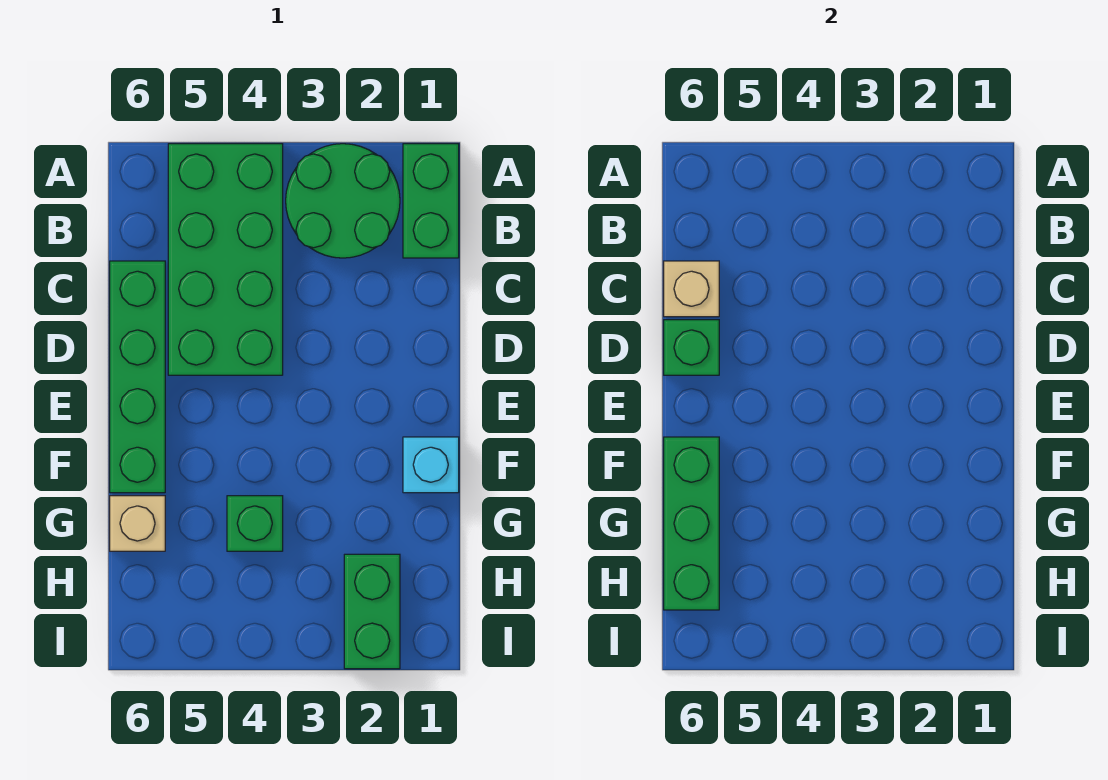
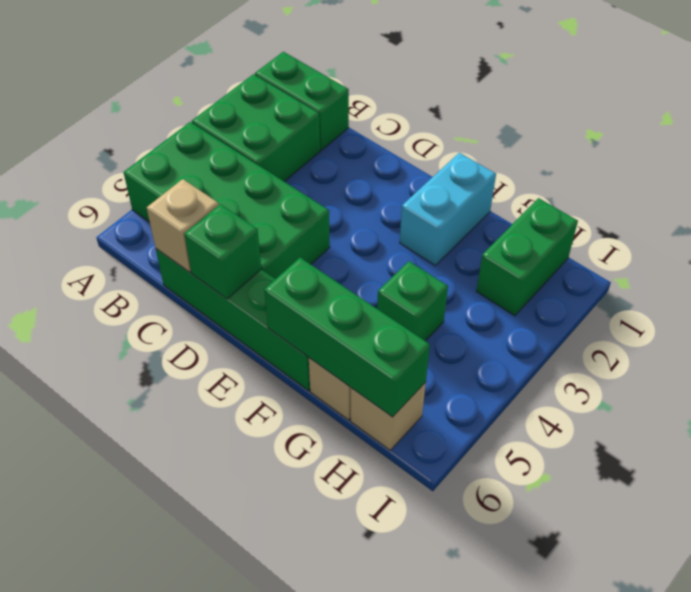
green round brick A2:B3 level 1 -> green brick A2:B3 level 1
cyan brick F1 level 1 -> cyan brick F1:F2 level 1
green brick H2:I2 level 1 -> green brick H1:H2 level 1
none -> tan brick H6 level 1

